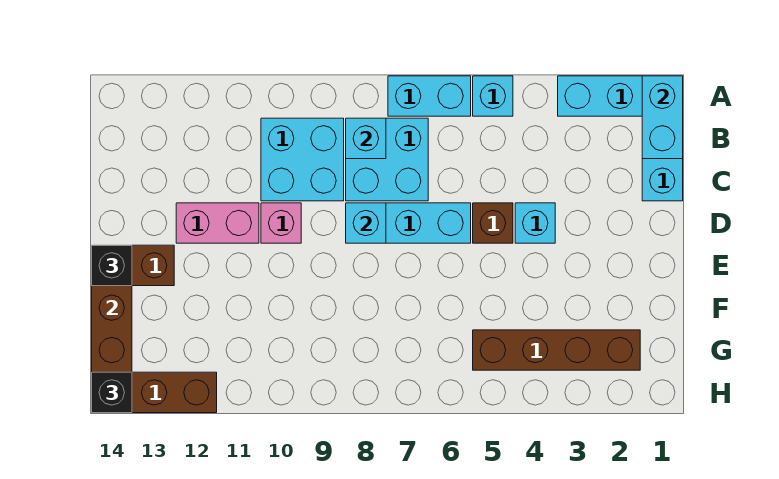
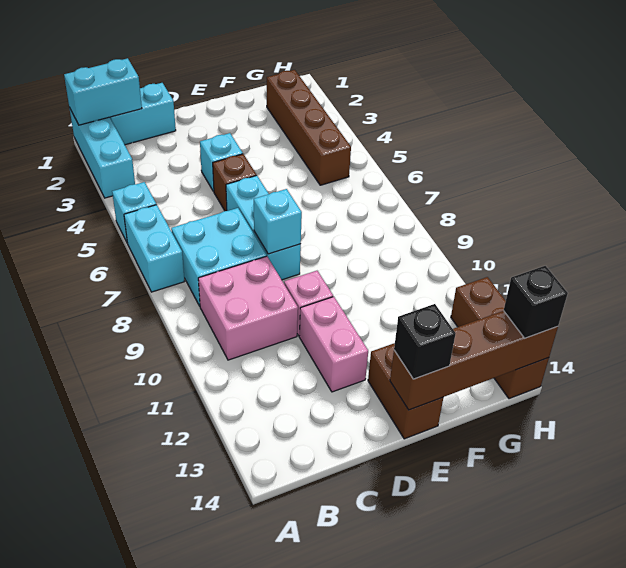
cyan brick B8 level 2 -> none
cyan brick B9:C10 level 1 -> pink brick B9:C10 level 1

